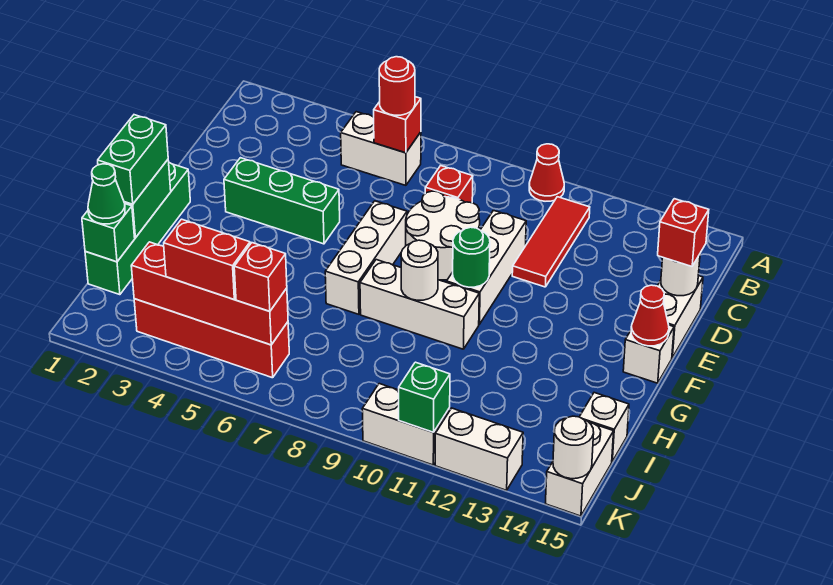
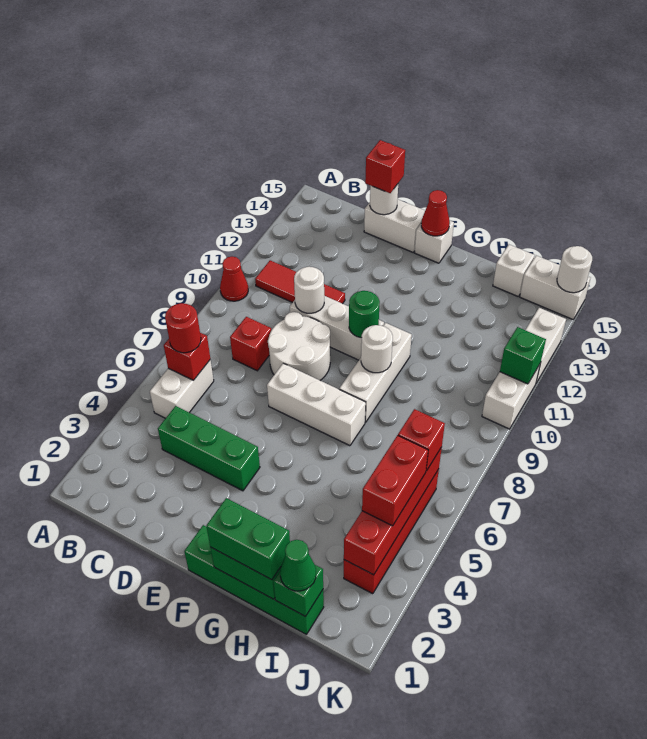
none -> white round brick D10 level 2
green brick E3:E5 level 1 -> green brick C4:E4 level 1

